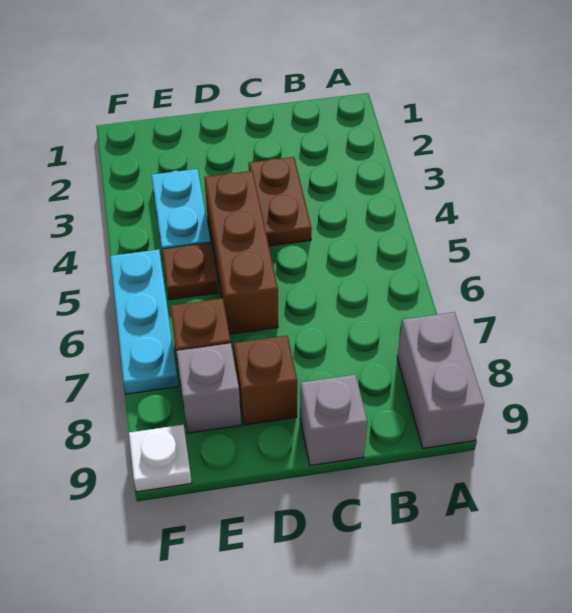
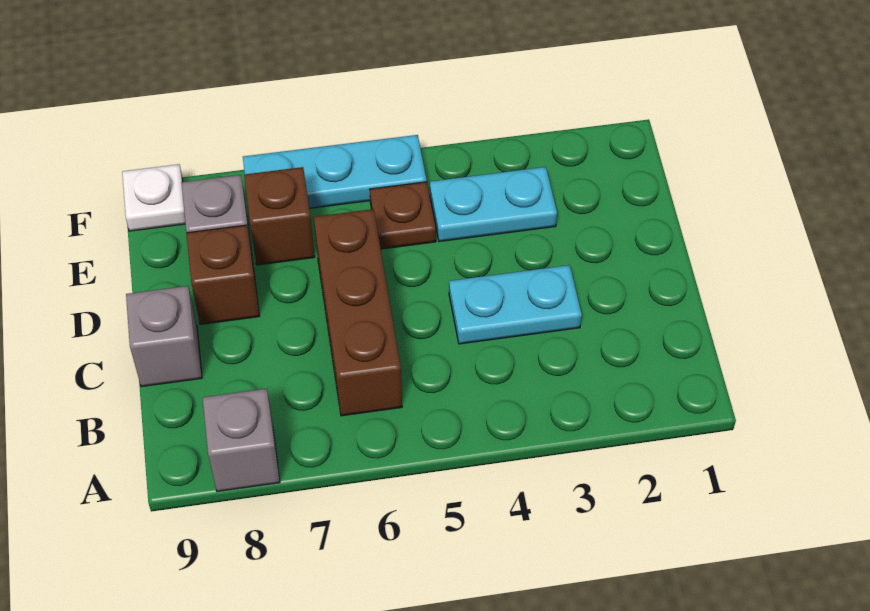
grey brick A8:A9 level 1 -> grey brick A8 level 1
brown plate C3:C4 level 1 -> cyan plate C3:C4 level 1
brown brick D4:D6 level 1 -> brown brick B6:D6 level 1

